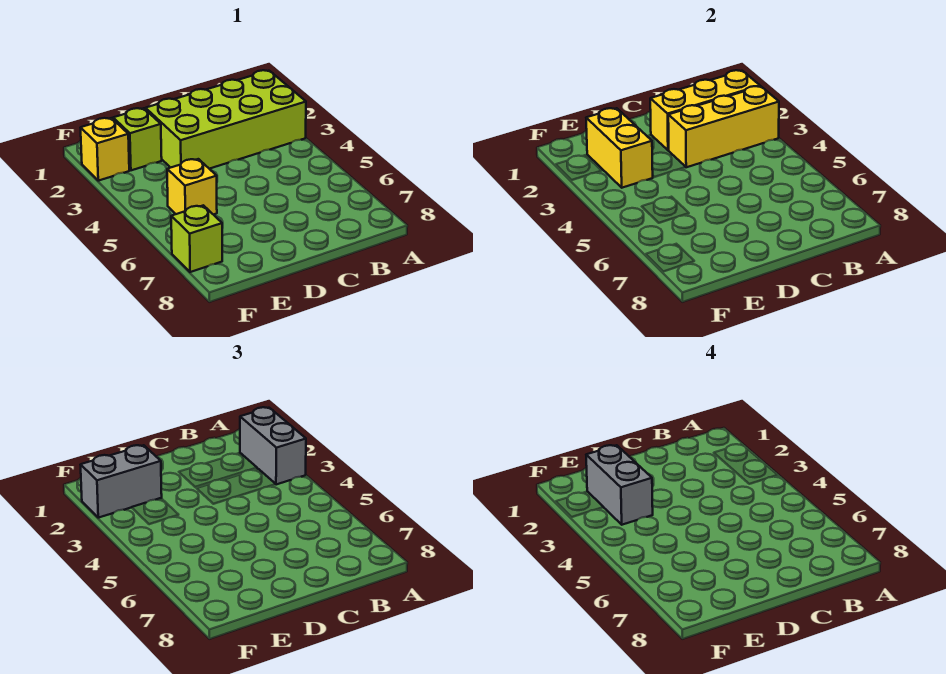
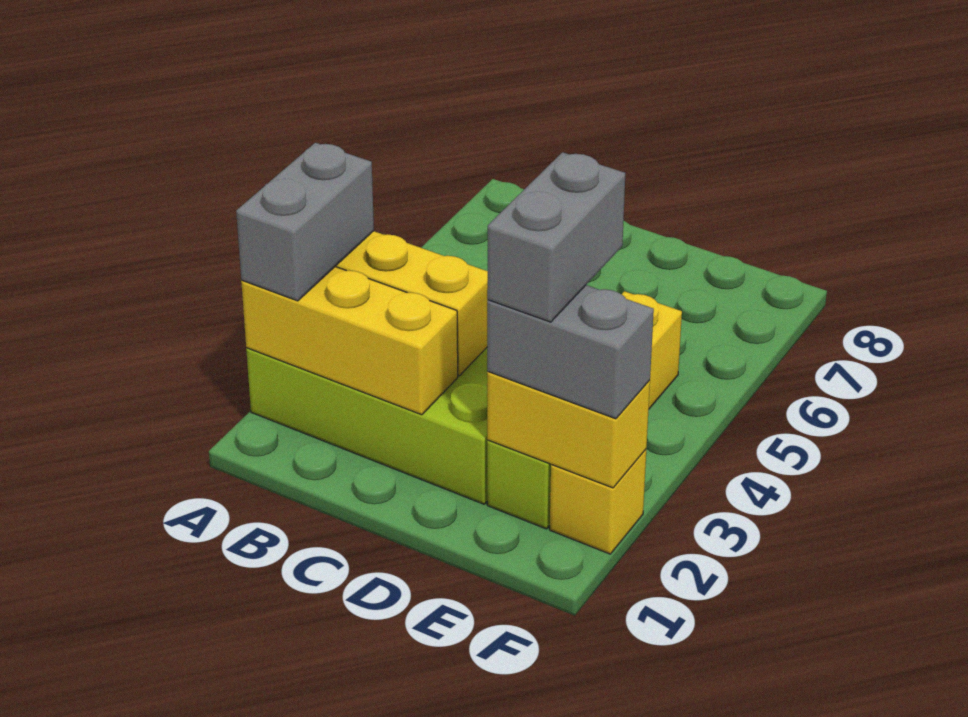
yellow brick E2:E3 level 2 -> yellow brick E2:F2 level 2
lime brick F7 level 1 -> none

